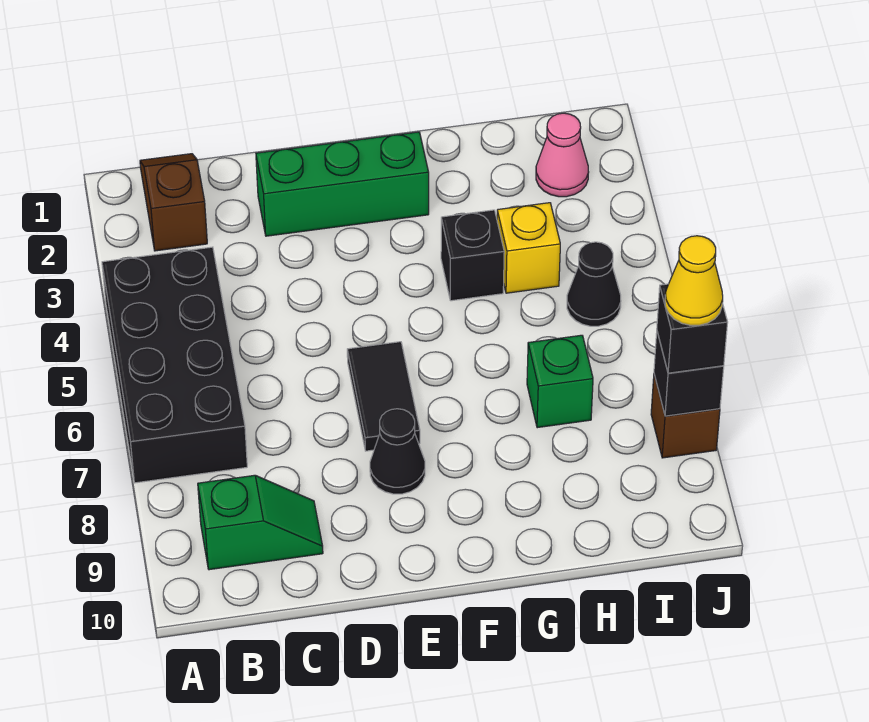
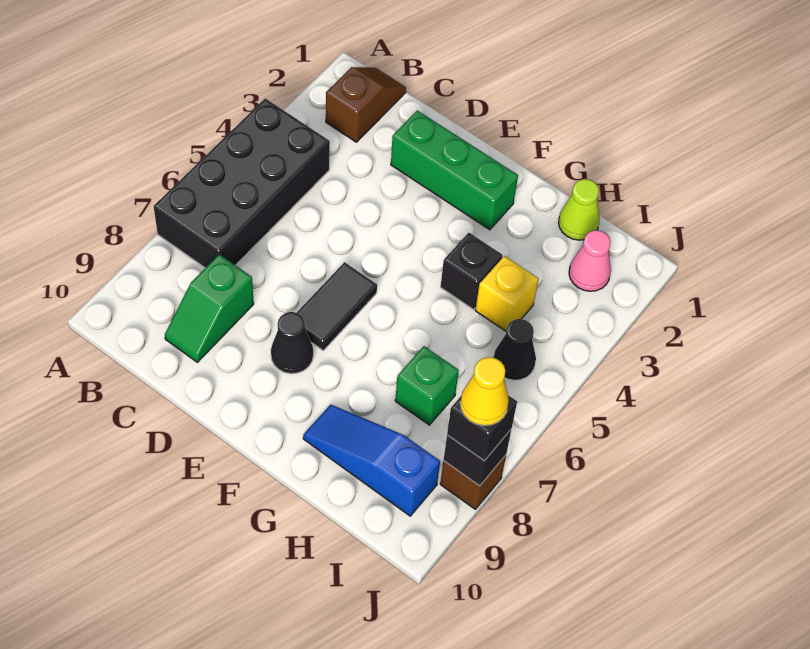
green slope B9:C9 level 1 top B -> green slope C8:C9 level 1 top 8
none -> blue slope G9:I9 level 1 top I
none -> lime cone H1 level 1

